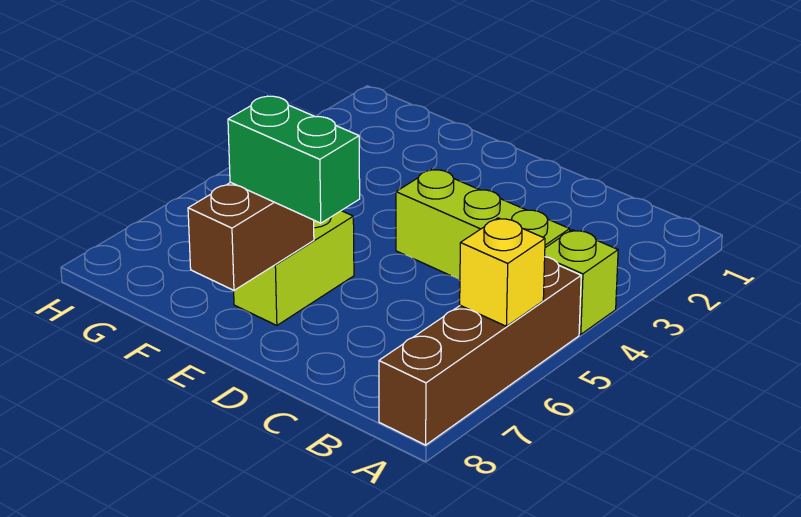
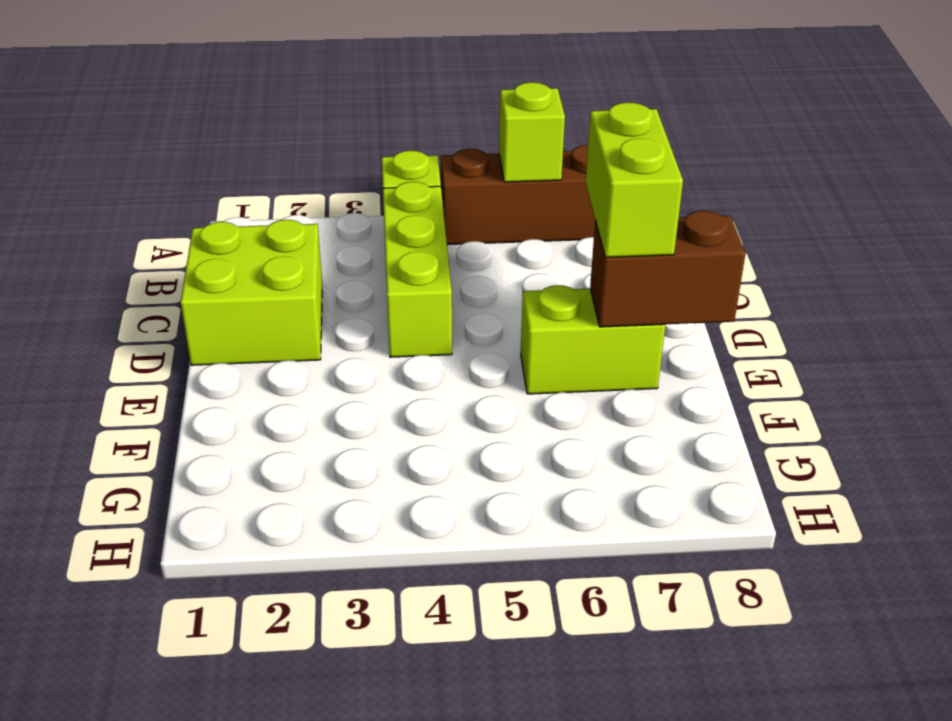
yellow brick A6 level 2 -> lime brick A6 level 2
none -> lime brick C1:D2 level 1
green brick D7:E7 level 3 -> lime brick D7:E7 level 3

